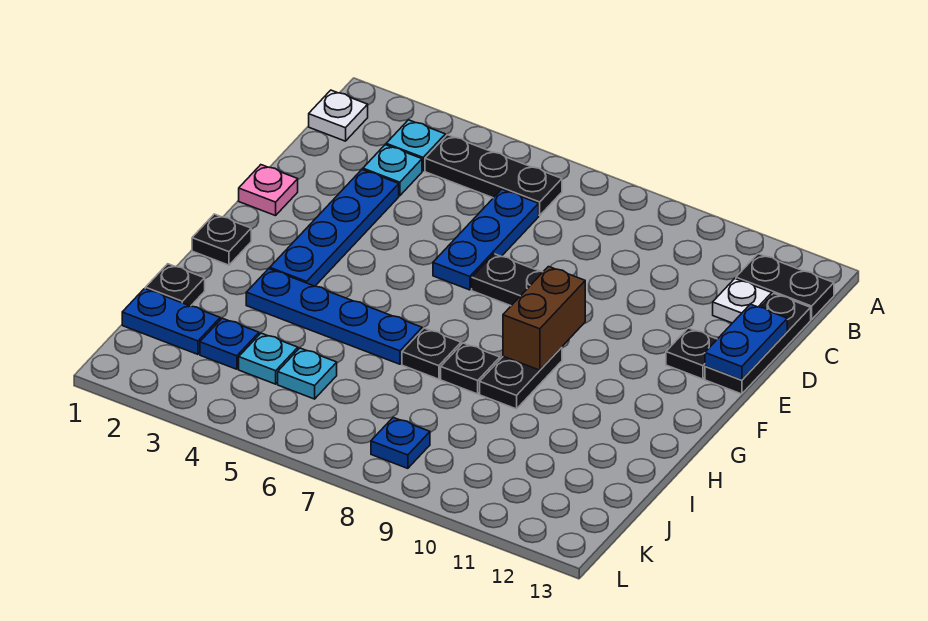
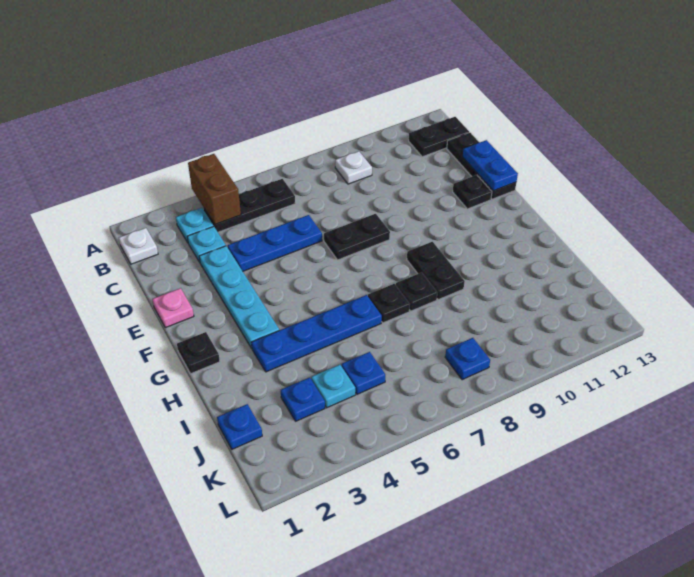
blue plate C6:E6 level 1 -> blue plate D4:D6 level 1
white plate C12 level 1 -> white plate B9 level 1
blue plate D3:G3 level 1 -> cyan plate D3:G3 level 1
brown brick F9:G9 level 2 -> brown brick A4:B4 level 2
black plate I1 level 1 -> none
blue plate J1:J2 level 1 -> blue plate J1 level 1
cyan plate J5 level 1 -> blue plate J5 level 1

